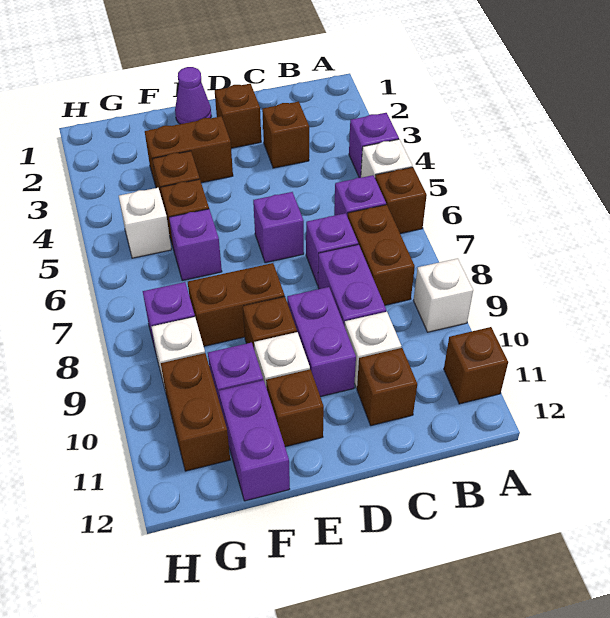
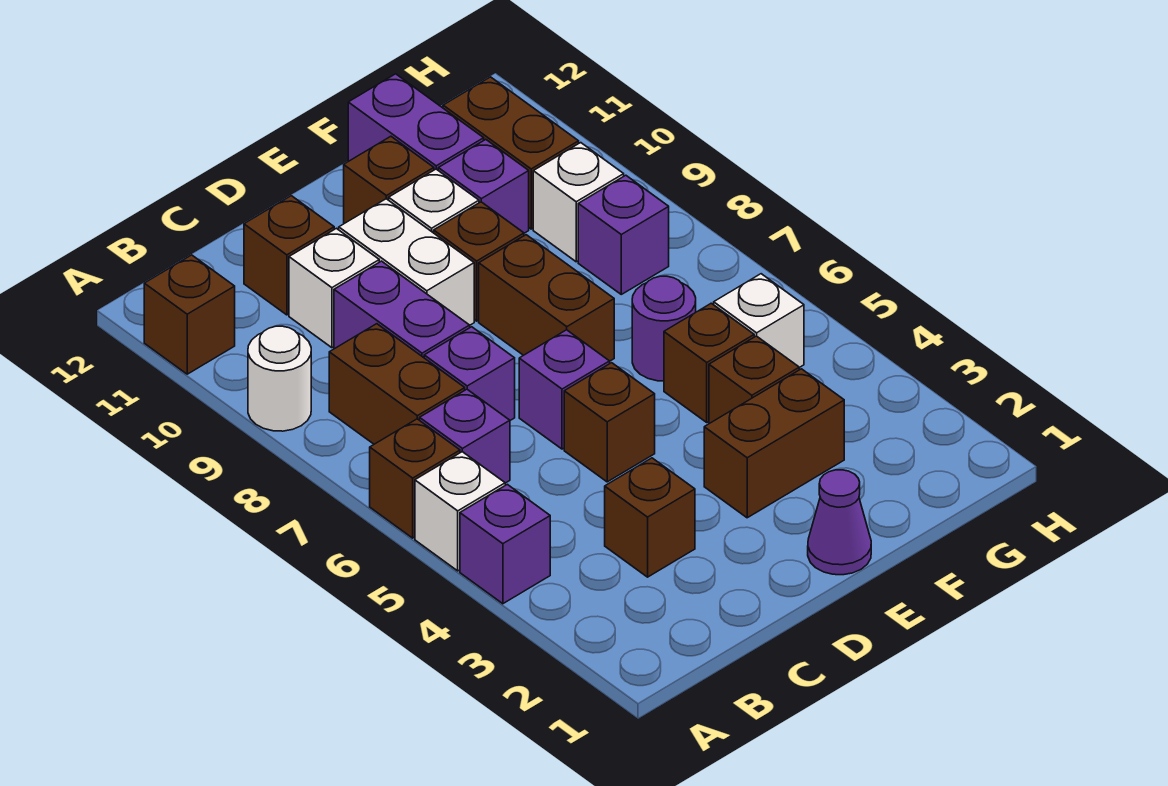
white brick A9 level 1 -> white round brick A9 level 1
brown brick D2 level 1 -> brown brick D5 level 1
purple brick D9:D10 level 1 -> white brick D9:D10 level 1
brown brick E8:F8 level 1 -> brown brick E7:E8 level 1
purple brick F6 level 1 -> purple round brick F6 level 1

